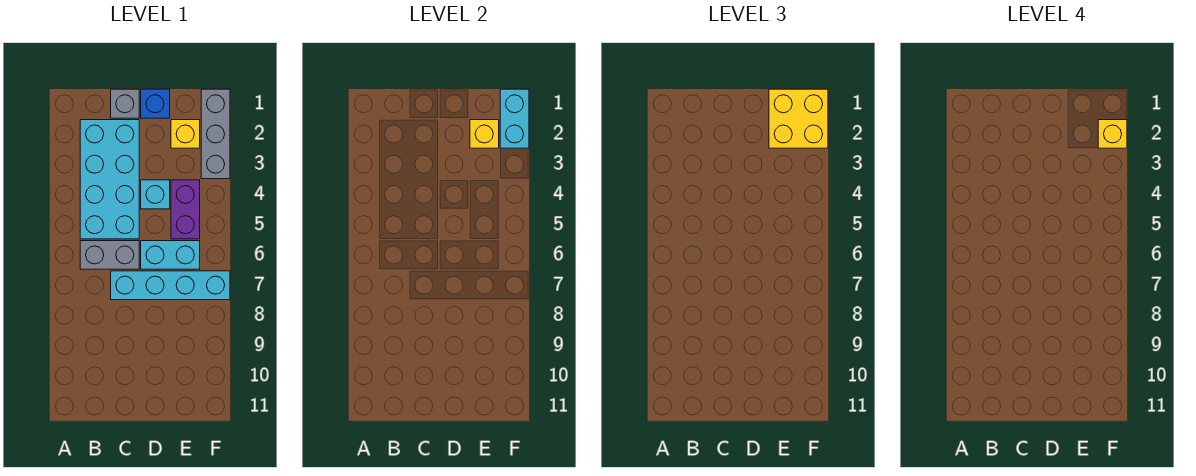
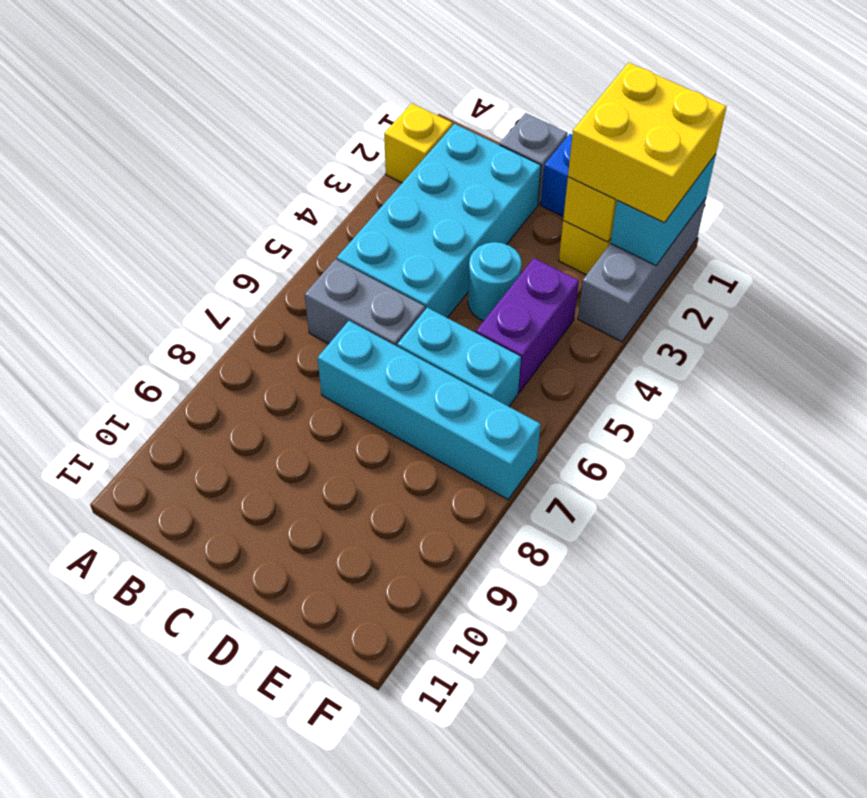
cyan brick D4 level 1 -> cyan round brick D4 level 1
yellow brick F2 level 4 -> yellow brick A2 level 1

